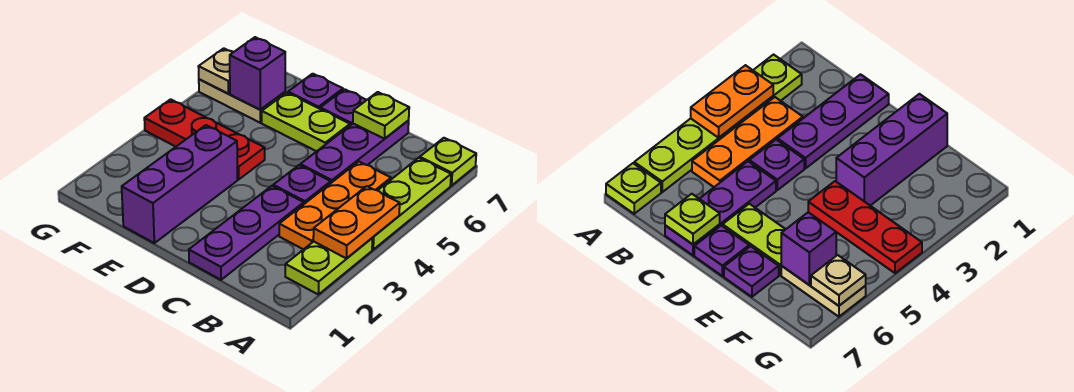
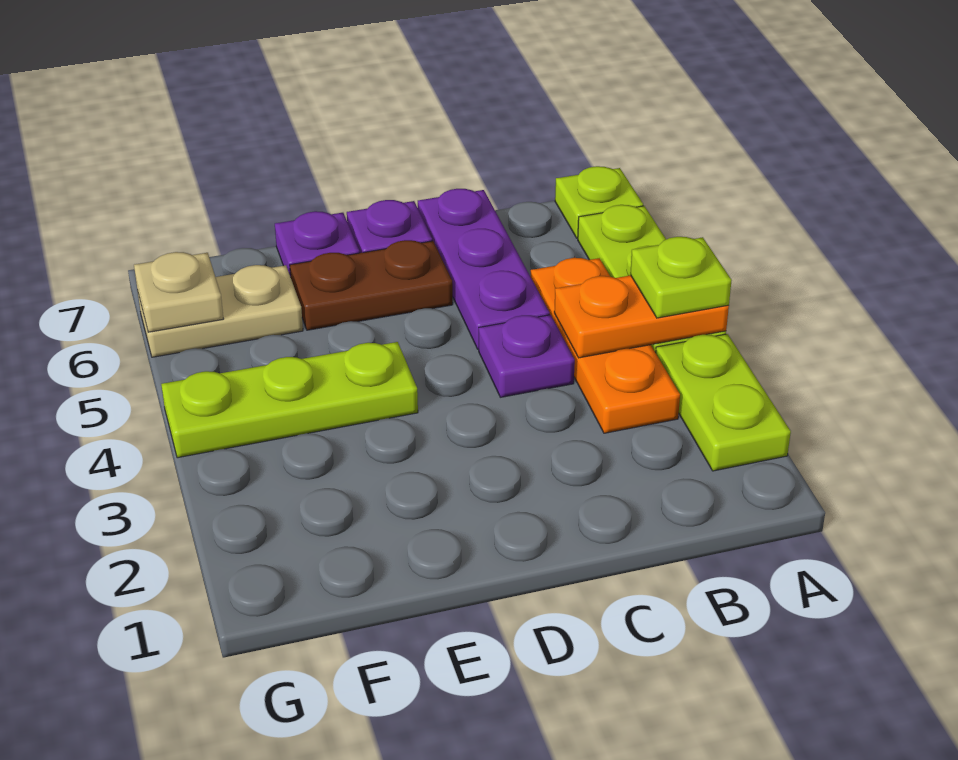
orange plate A3:A4 level 2 -> orange plate A4:B4 level 2
purple plate C1:C3 level 1 -> none
lime plate C7 level 2 -> lime plate A4 level 3
lime plate D6:E6 level 1 -> brown plate D6:E6 level 1
purple brick E1:E3 level 1 -> none
red plate E4:G4 level 1 -> lime plate E4:G4 level 1
purple brick F6 level 2 -> none

